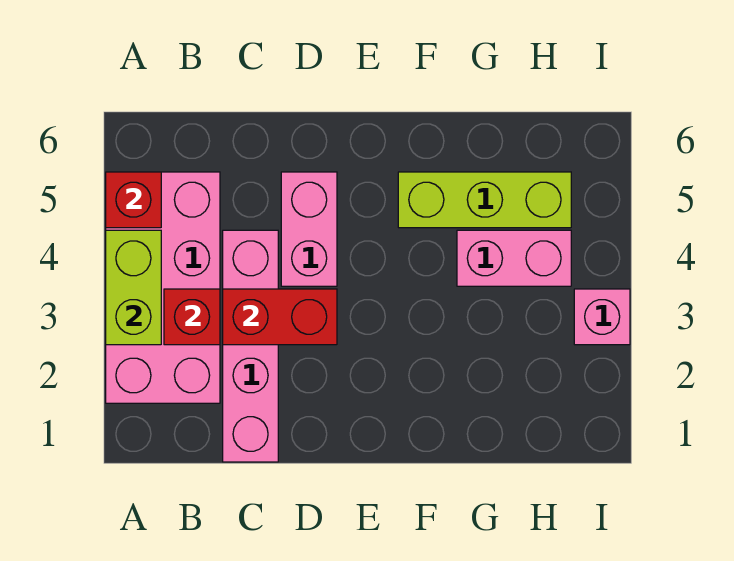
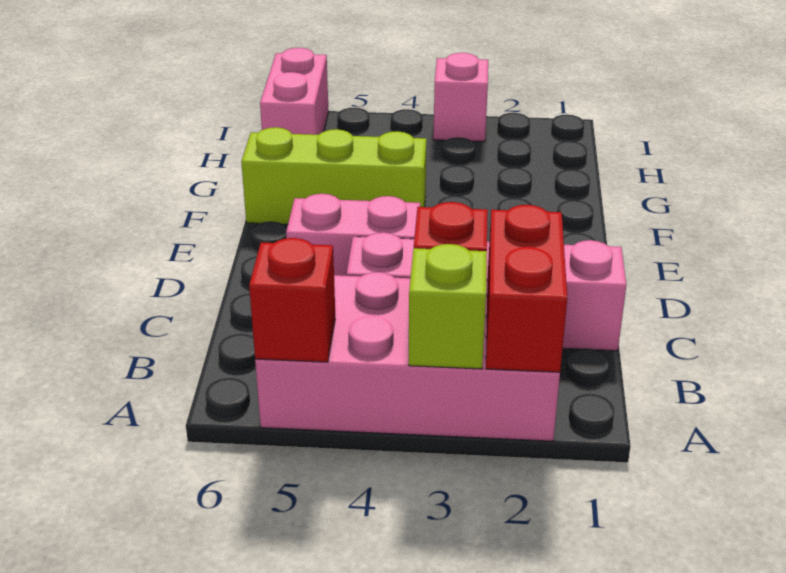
lime brick A3:A4 level 2 -> lime brick A3 level 2
red brick C3:D3 level 2 -> red brick A2:B2 level 2
lime brick F5:H5 level 1 -> lime brick F4:F6 level 1
pink brick G4:H4 level 1 -> pink brick H6:I6 level 1

